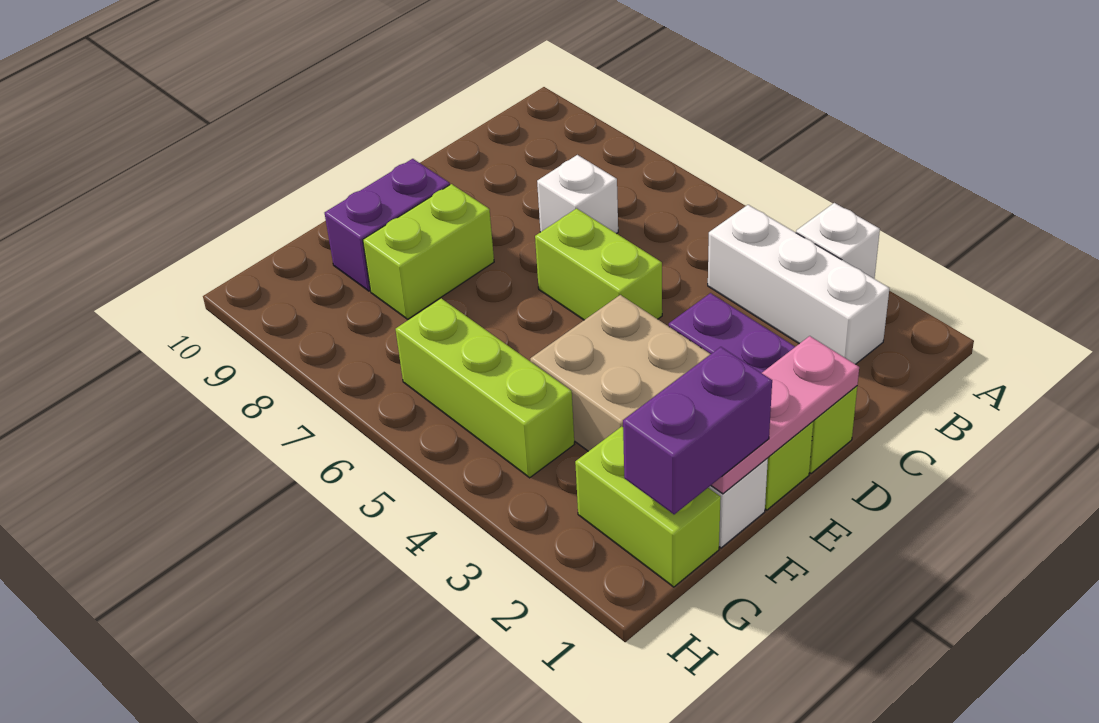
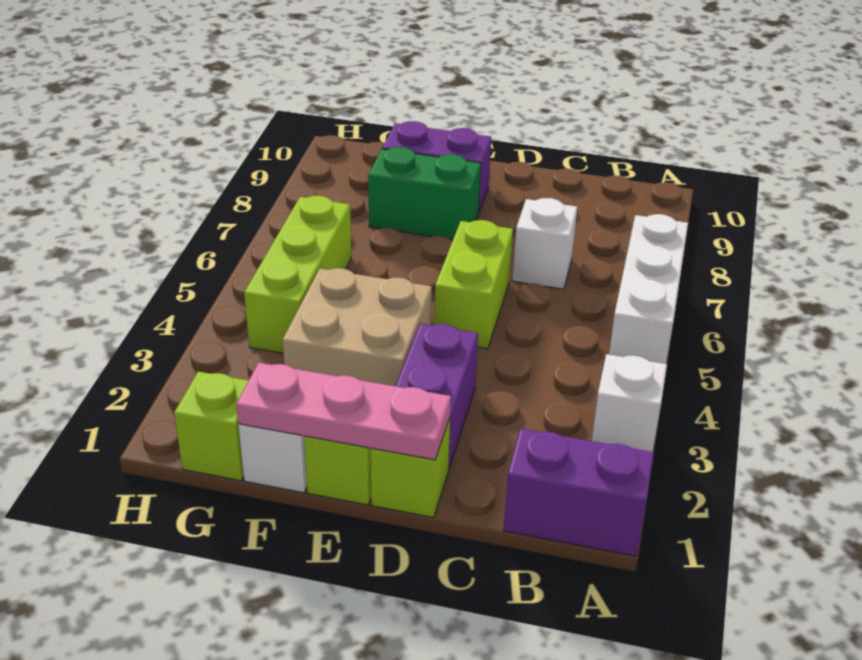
white brick B2:B4 level 1 -> white brick A5:A7 level 1
lime brick E8:F8 level 1 -> green brick E8:F8 level 1
purple brick F1:G1 level 3 -> purple brick A1:B1 level 1
lime brick G1:G2 level 1 -> lime brick G1 level 1

